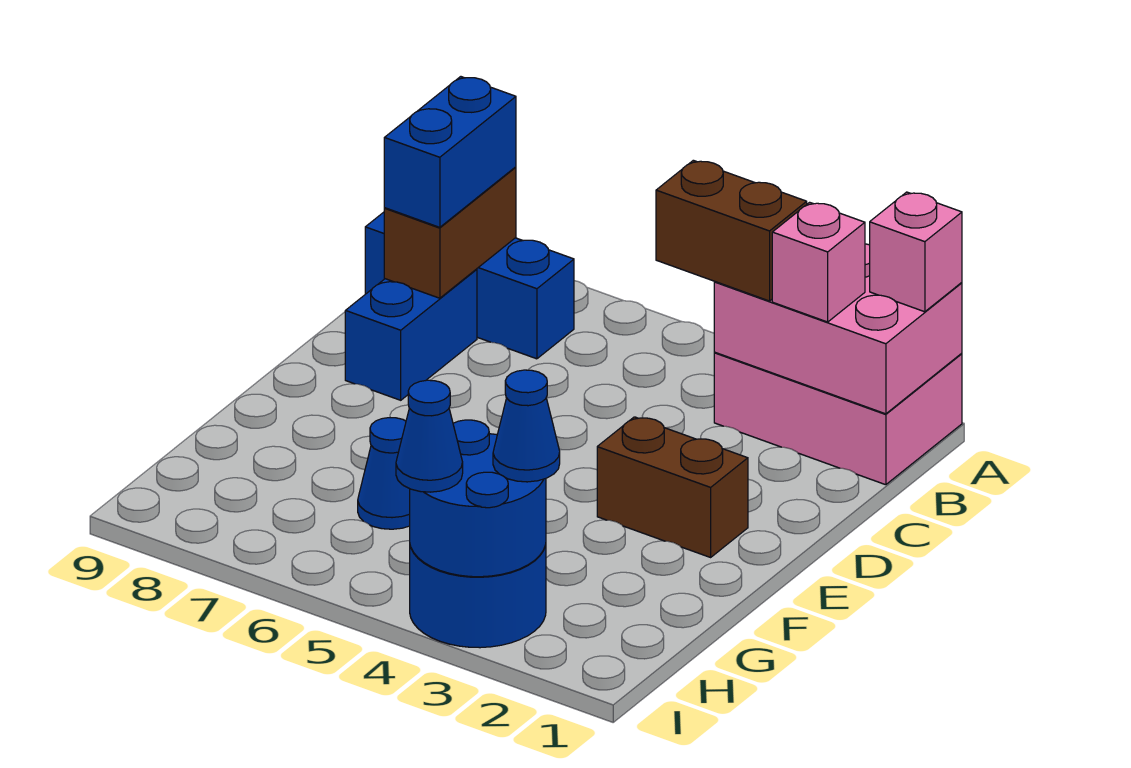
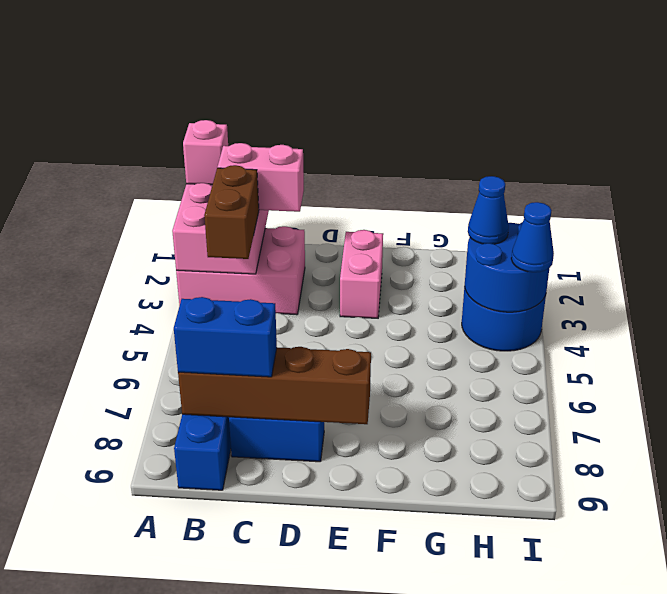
pink brick A1:B3 level 1 -> pink brick A2:C3 level 1
pink brick B2 level 3 -> pink brick B2:C2 level 3
brown brick B8:C8 level 2 -> brown brick B8:E8 level 2
brown brick E2:E3 level 1 -> pink brick E2:E3 level 1
blue cone G6 level 1 -> none

